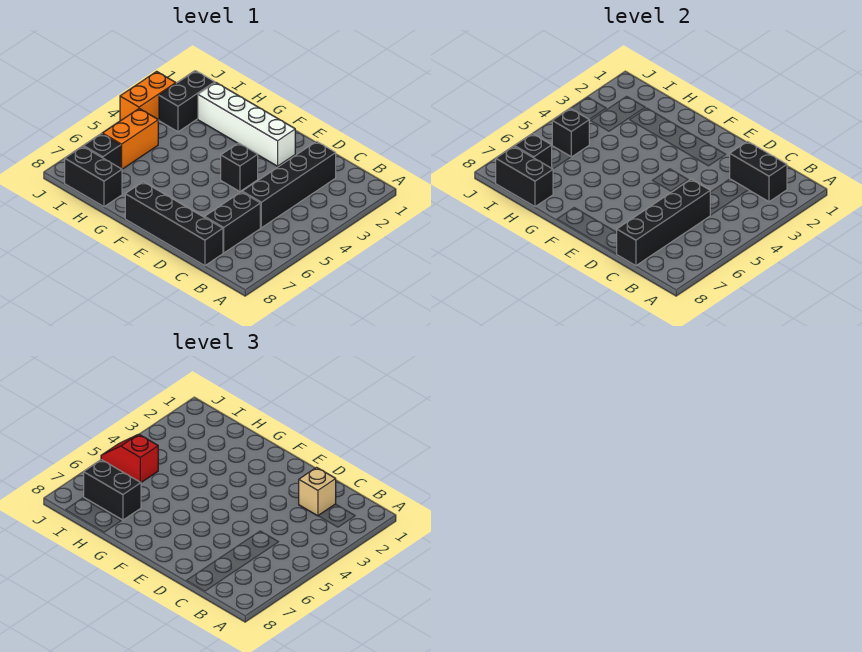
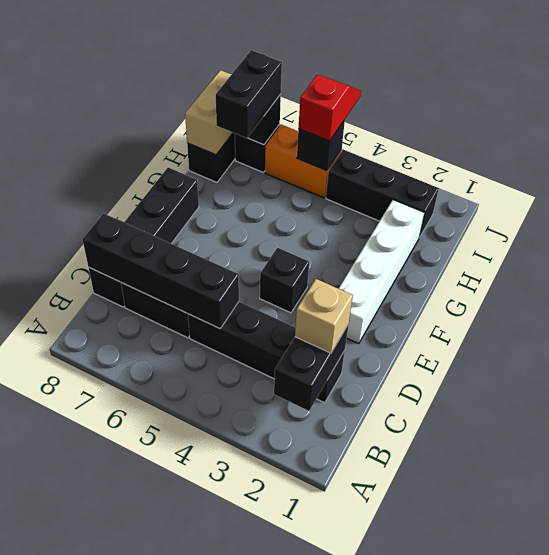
black brick H8:I8 level 2 -> tan brick H8:I8 level 2
black brick I2:I3 level 1 -> black brick I2:I4 level 1
orange brick J3:J4 level 1 -> none

